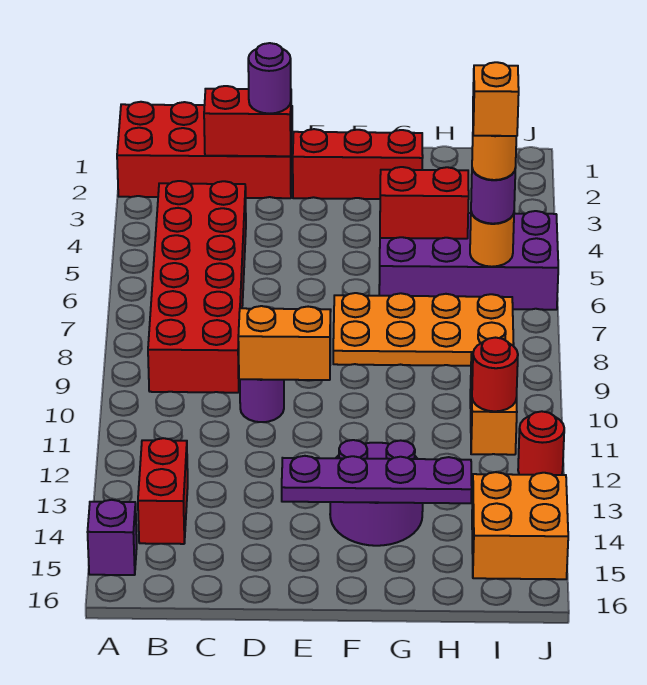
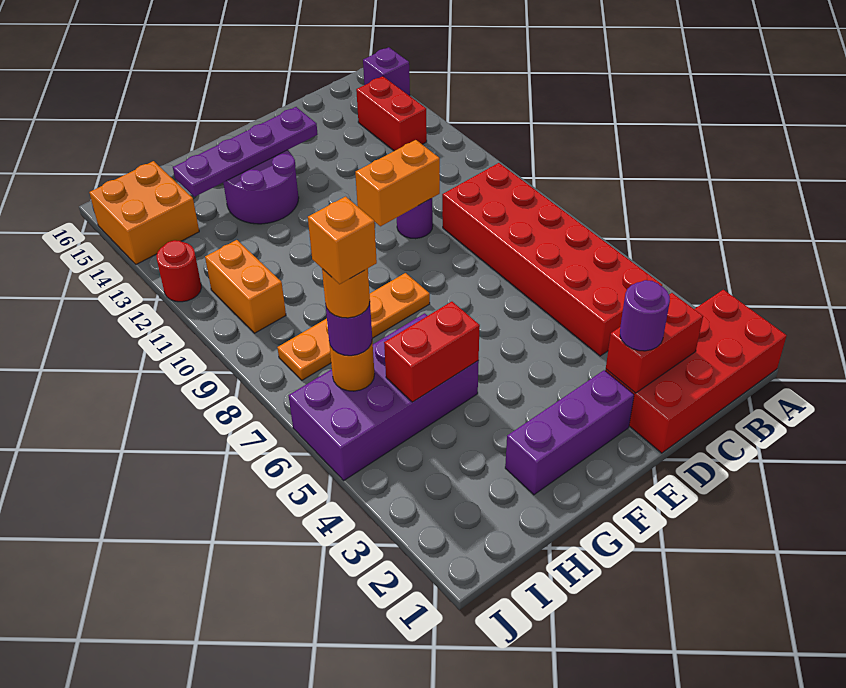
red brick E2:G2 level 1 -> purple brick E2:G2 level 1
orange plate F7:I8 level 1 -> orange plate F8:I8 level 1
red round brick I11 level 2 -> none

